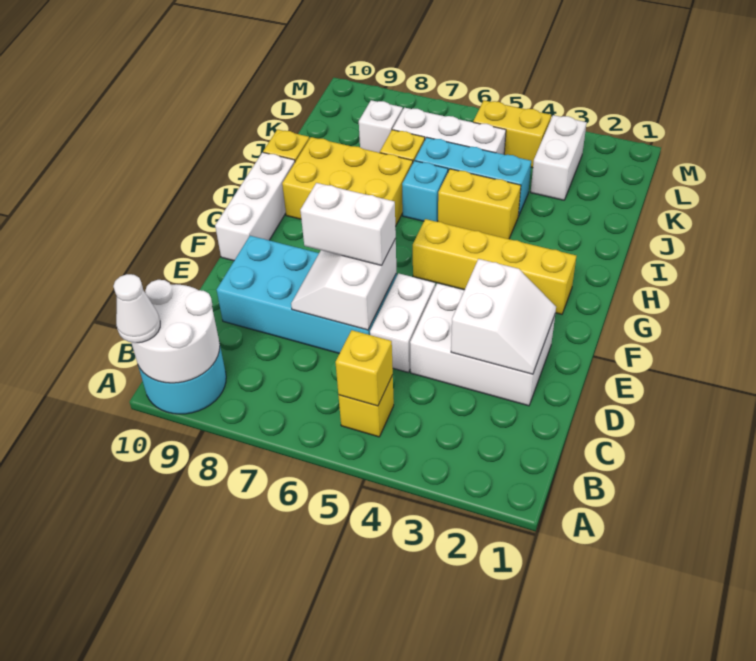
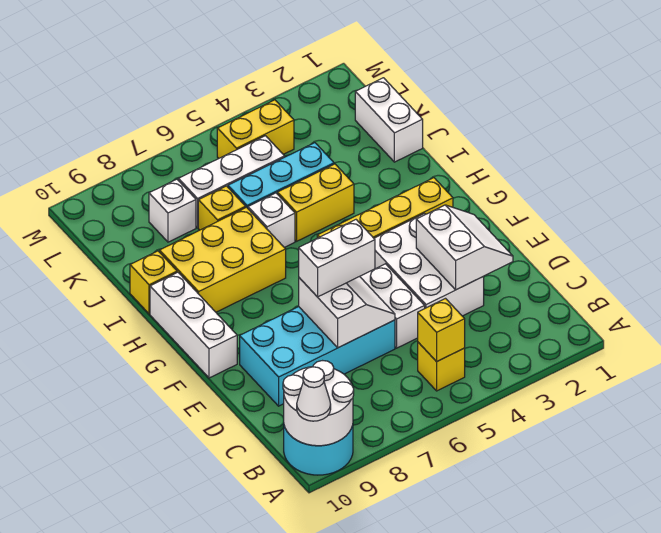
white brick D2:E4 level 1 -> white brick D3:F4 level 1
white slope D6:E7 level 2 top 6 -> white slope D6:E7 level 2 top 7
cyan brick I6 level 1 -> white brick I6 level 1
white brick K3:L3 level 1 -> white brick J1:K1 level 1

